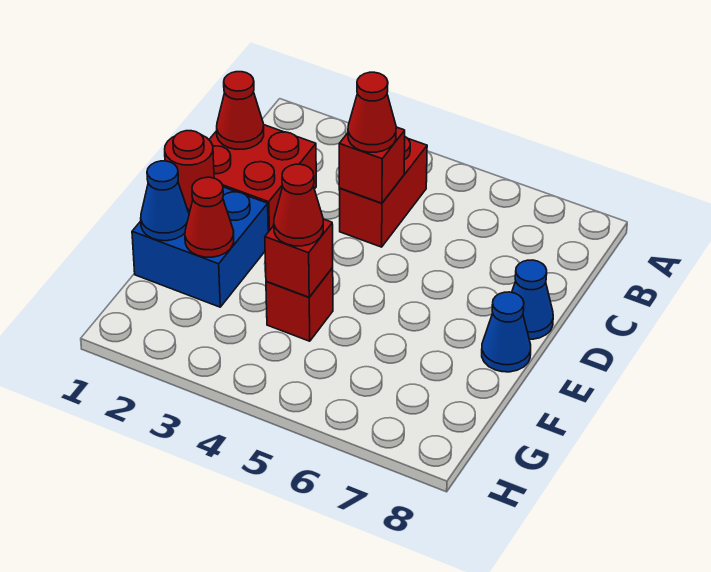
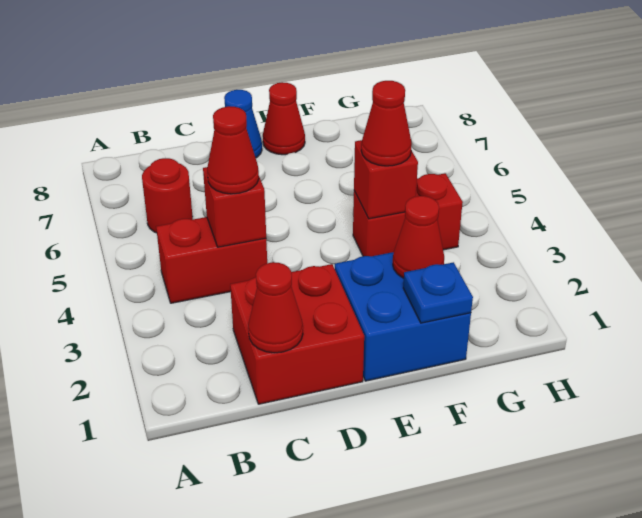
red round brick E1 level 2 -> red round brick B6 level 1
blue cone E8 level 1 -> red cone E8 level 1
blue cone F1 level 2 -> blue plate F1 level 2
red brick F4 level 1 -> red brick F4:G4 level 1

